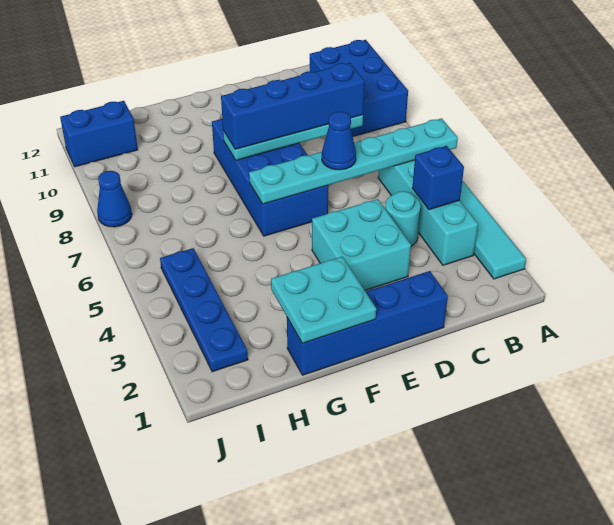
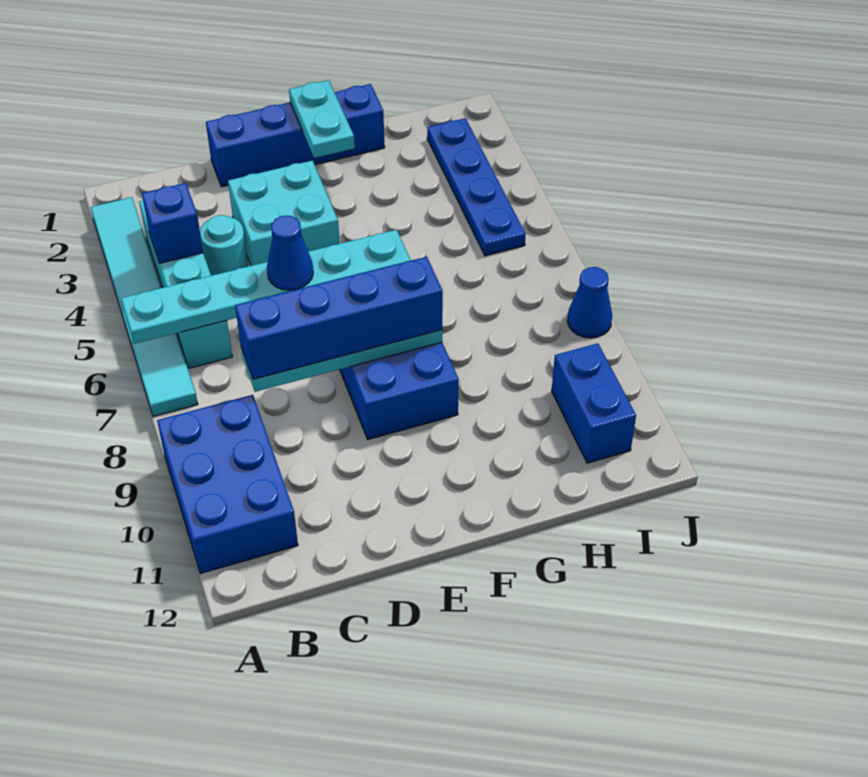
cyan plate F1:G2 level 2 -> cyan plate F1:F2 level 2
blue brick I11:J11 level 1 -> blue brick I10:I11 level 1

